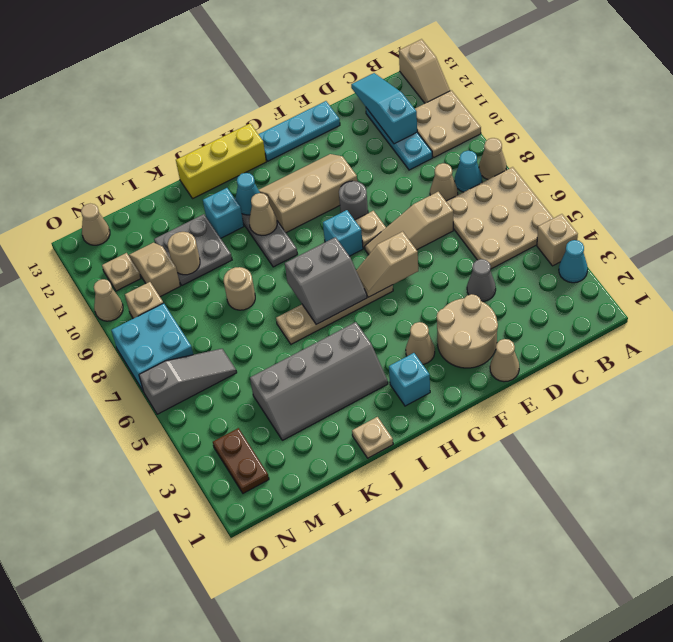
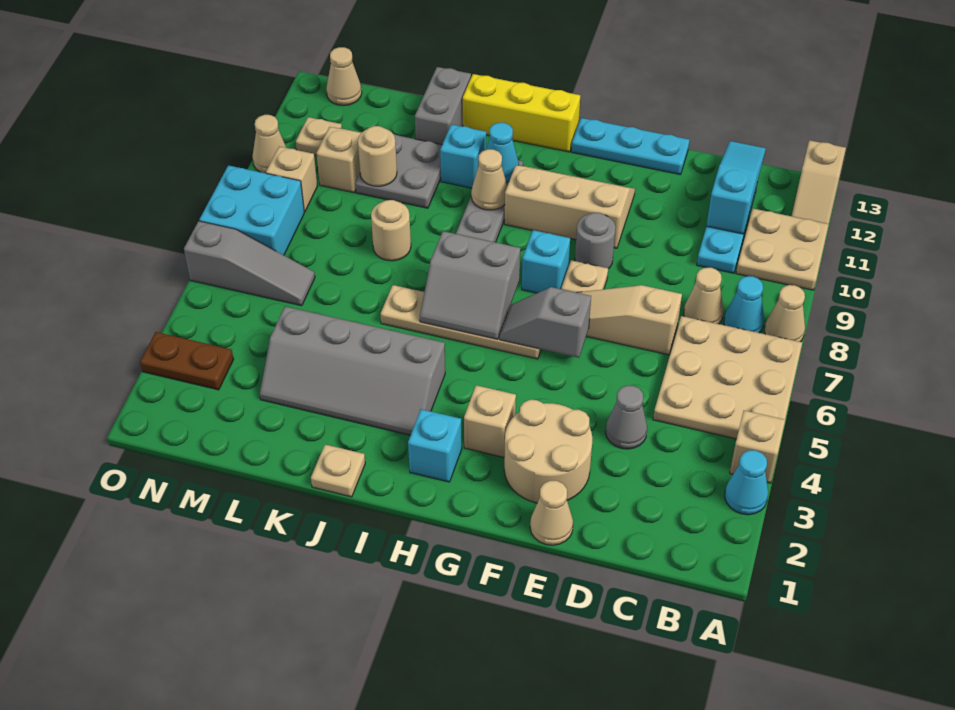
tan slope F6:G6 level 2 top F -> grey slope F6:G6 level 2 top F
tan cone G3 level 1 -> tan brick G3 level 1
none -> grey brick K12:K13 level 1
brown plate N2:N3 level 1 -> brown plate N3:O3 level 1

